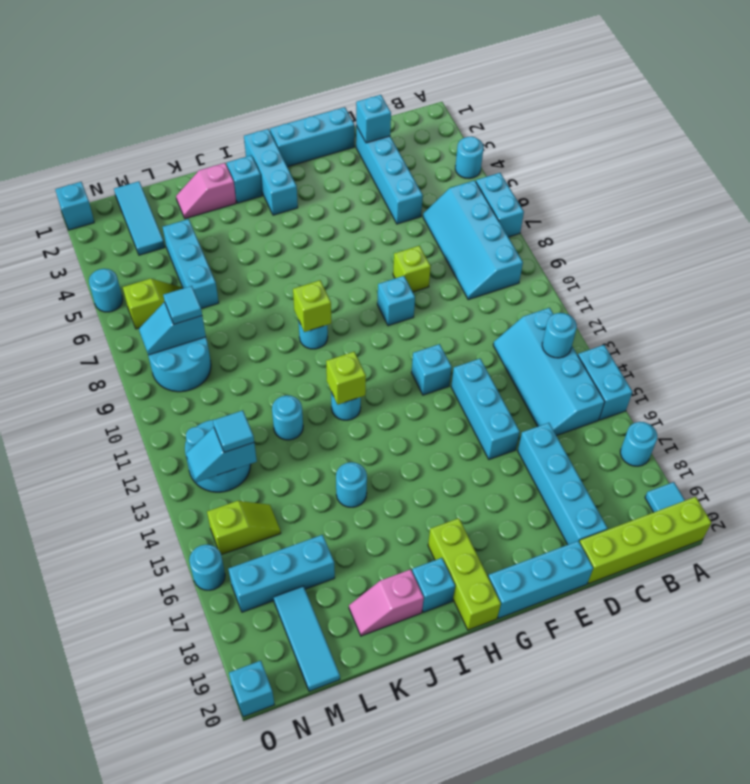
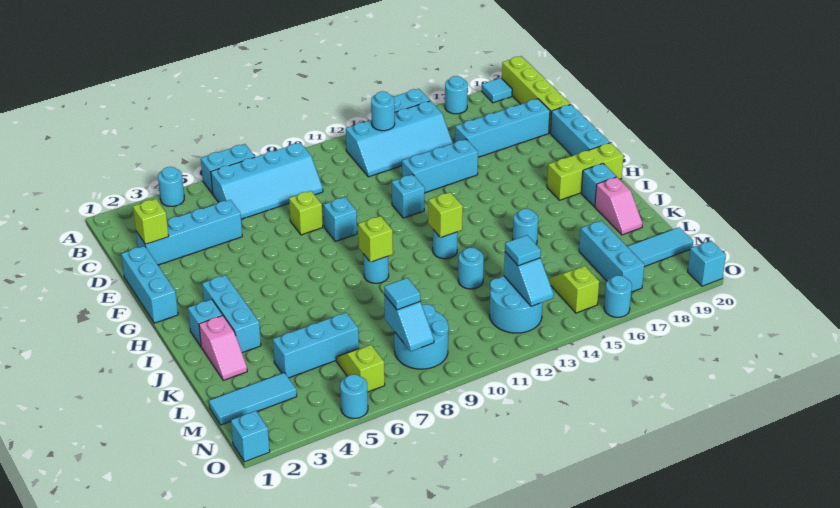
cyan brick D2 level 2 -> lime brick D2 level 2
cyan brick H1:H3 level 1 -> cyan brick H3:J3 level 1

